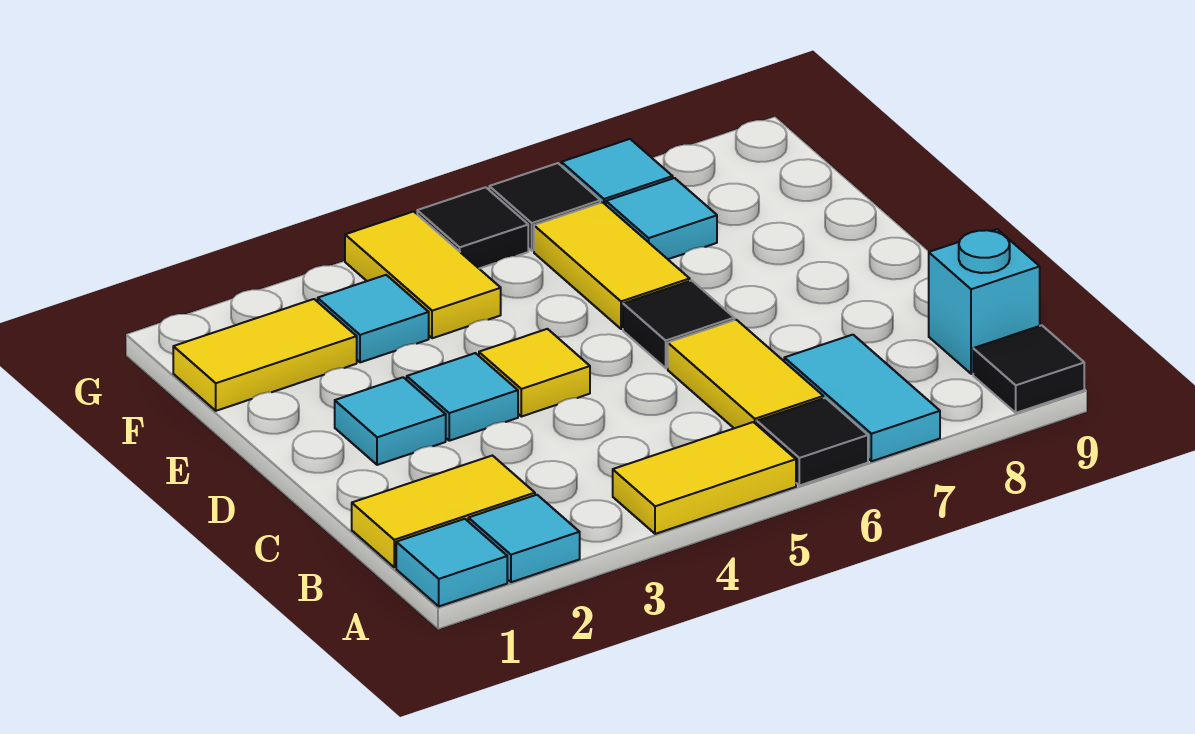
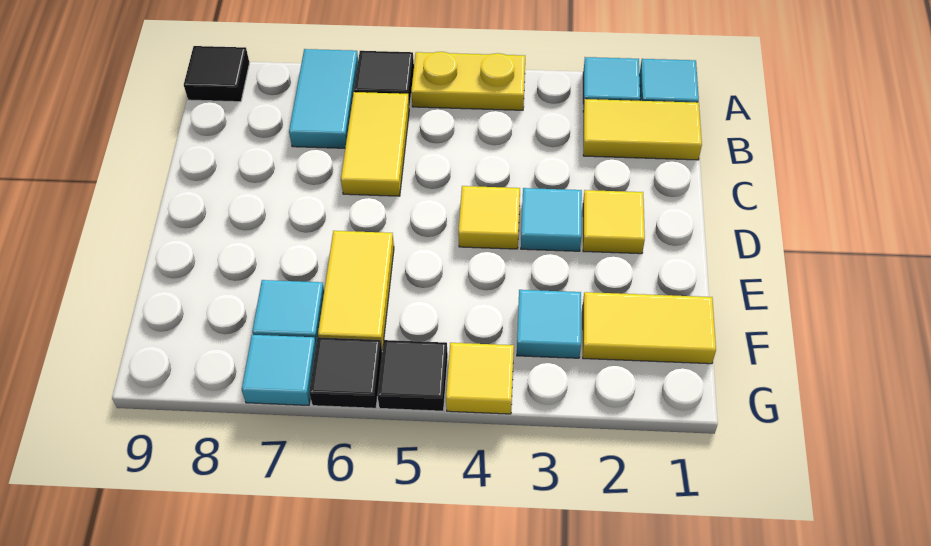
yellow tile A4:A5 level 1 -> yellow plate A4:A5 level 1
cyan brick B9 level 1 -> none
cyan tile D2 level 1 -> yellow tile D2 level 1
black tile D6 level 1 -> none
yellow tile F4:G4 level 1 -> yellow tile G4 level 1

